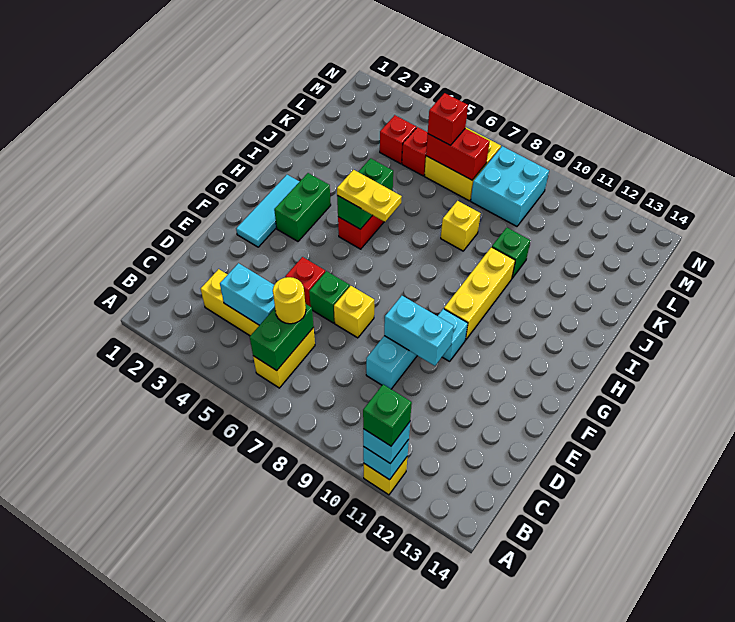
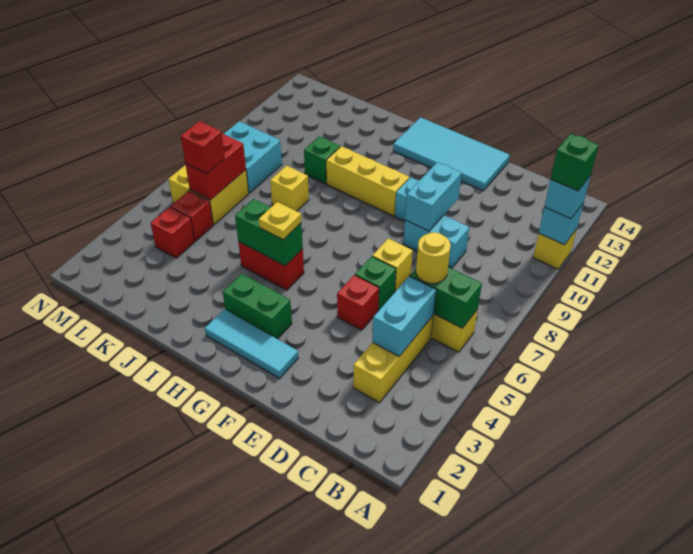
none -> cyan tile E13:H14 level 1
yellow plate H5:H6 level 3 -> yellow plate H5 level 3

